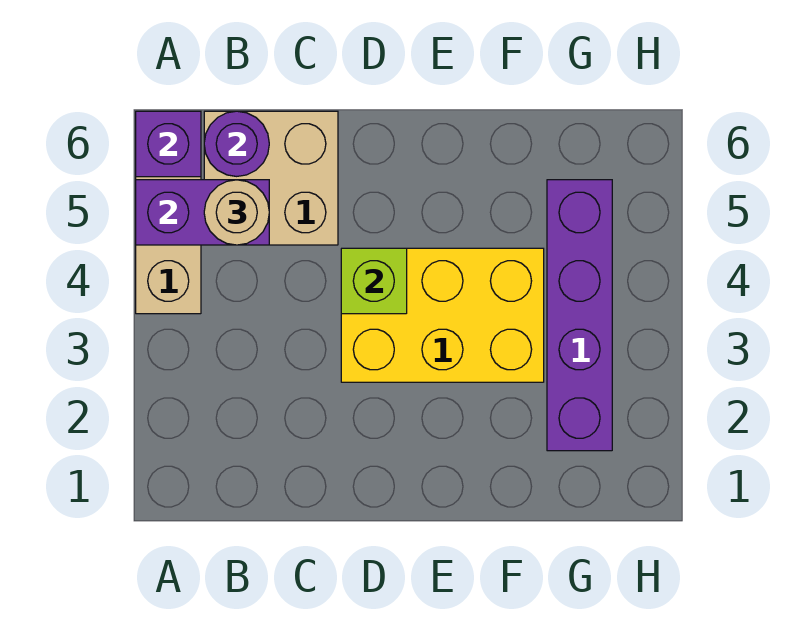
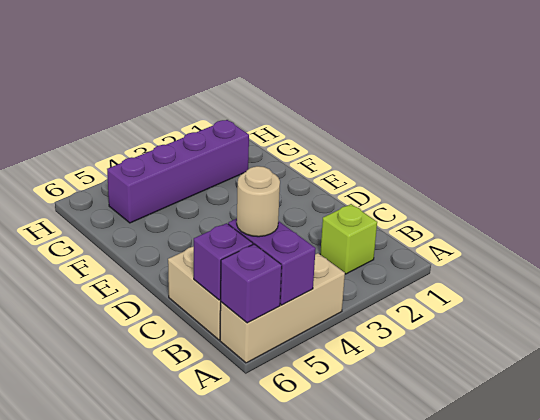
purple round brick B6 level 2 -> purple brick B6 level 2
yellow brick D3:F4 level 1 -> none
lime brick D4 level 2 -> lime brick B2 level 1

